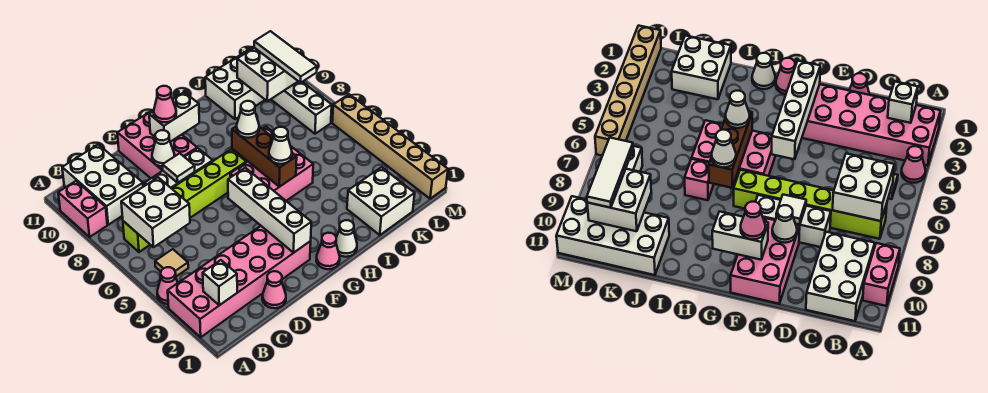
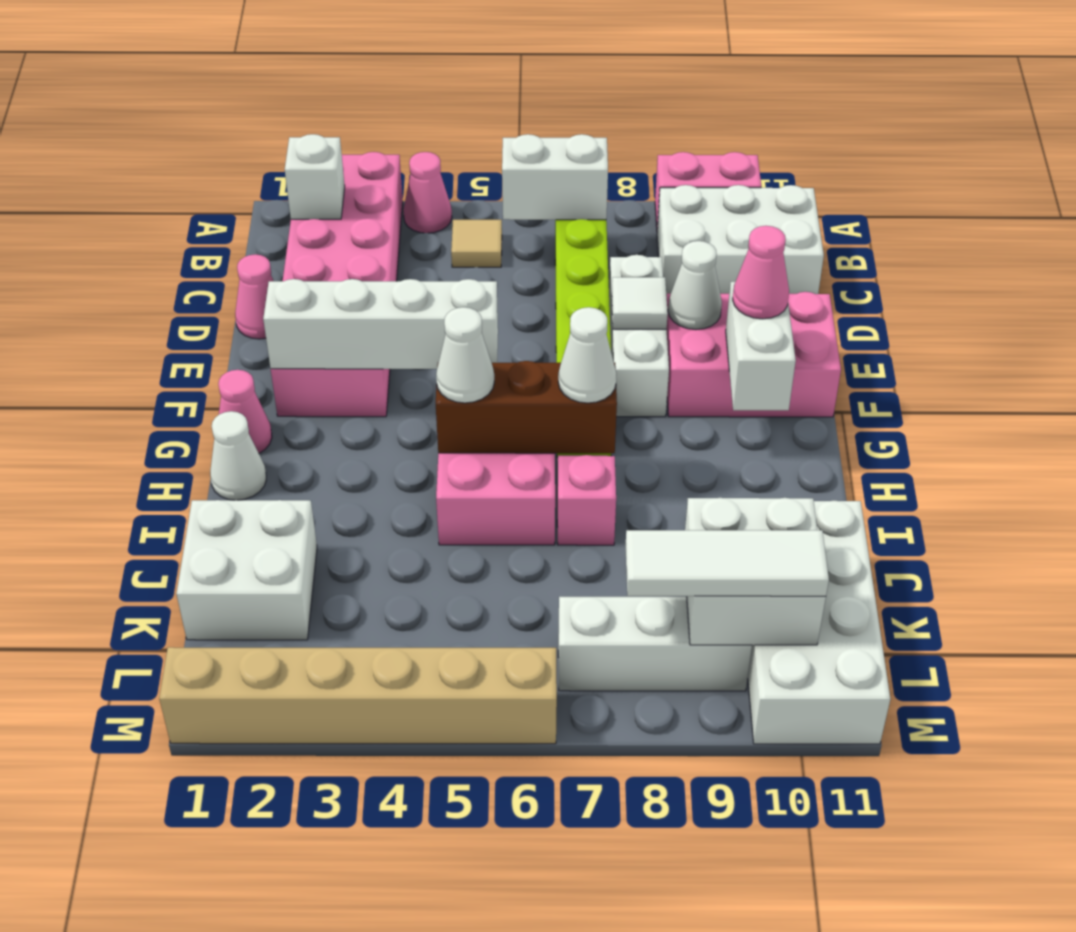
white brick B6:C7 level 2 -> white brick B6:B7 level 2

